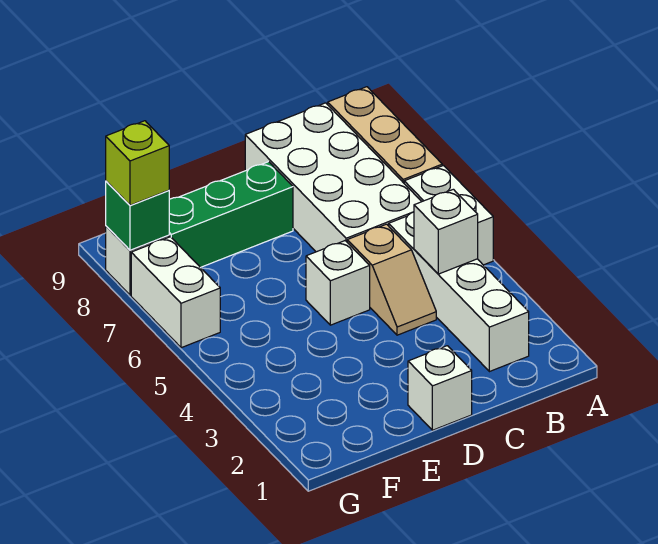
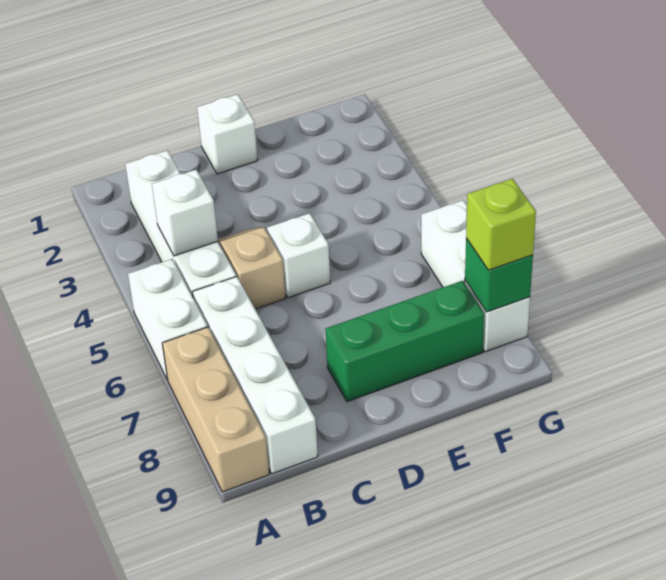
white brick B6:C9 level 1 -> white brick B6:B9 level 1

